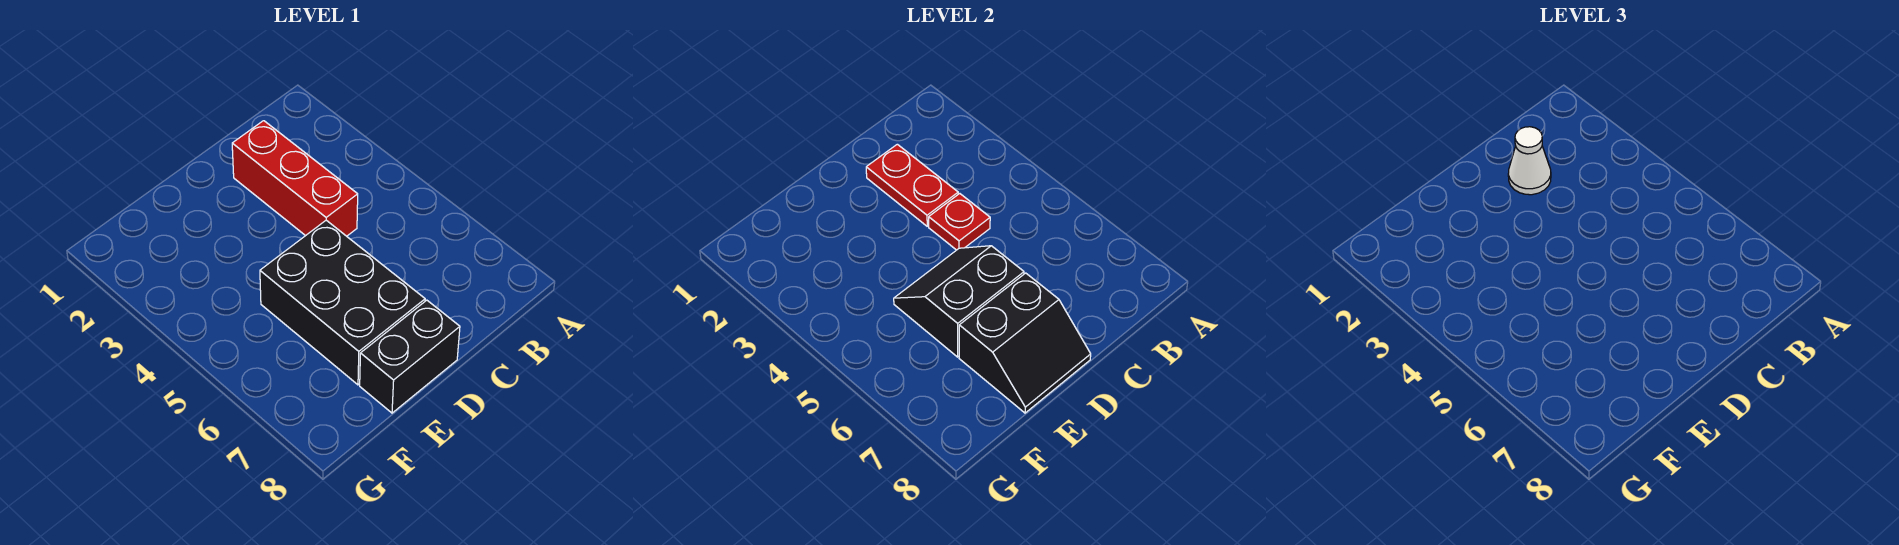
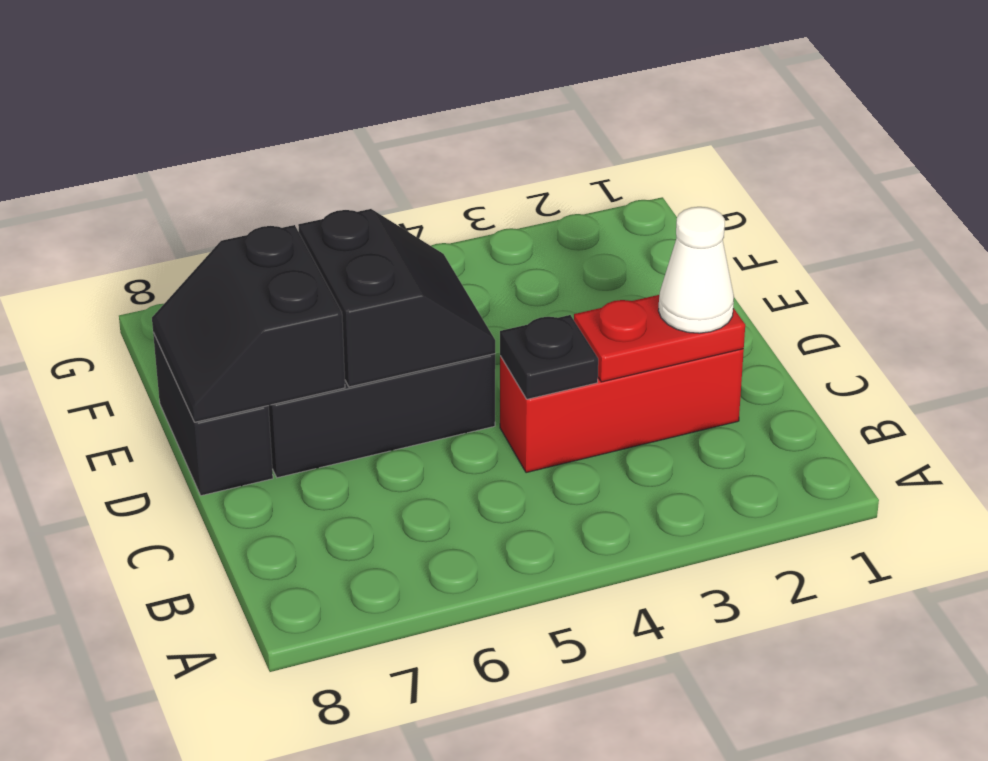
red plate C4 level 2 -> black plate C4 level 2

